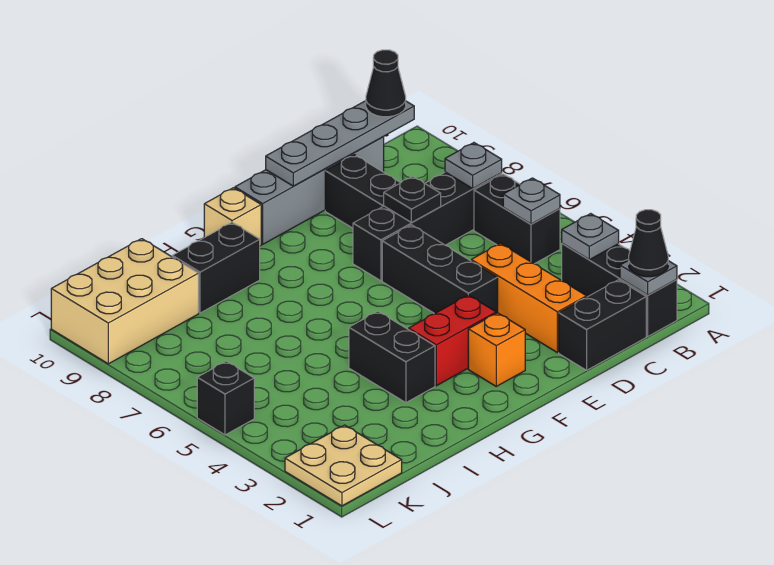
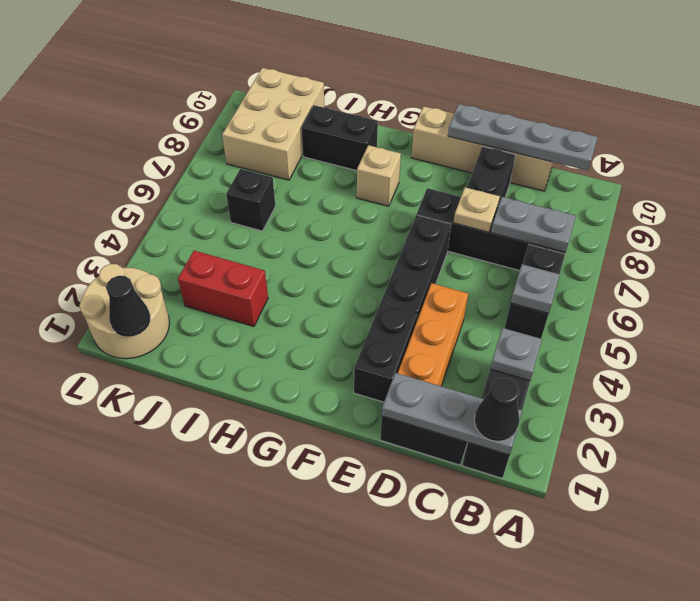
grey plate B1 level 2 -> grey plate B1:D1 level 2
grey plate B7 level 2 -> grey plate B7:C7 level 2
black cone B10 level 3 -> black cone K1 level 2
grey brick C10:F10 level 1 -> tan brick C10:F10 level 1
black plate D7 level 2 -> tan plate D7 level 2
orange brick F2 level 1 -> none
red brick F3:G3 level 1 -> red brick I3:J3 level 1
tan brick G10 level 1 -> tan brick G8 level 1
black brick H3:H4 level 1 -> black brick E2:E3 level 1
tan brick J9:L10 level 1 -> tan brick J8:K10 level 1
tan plate K1:L2 level 1 -> tan round brick K1:L2 level 1
black brick L5 level 1 -> black brick J6 level 1

